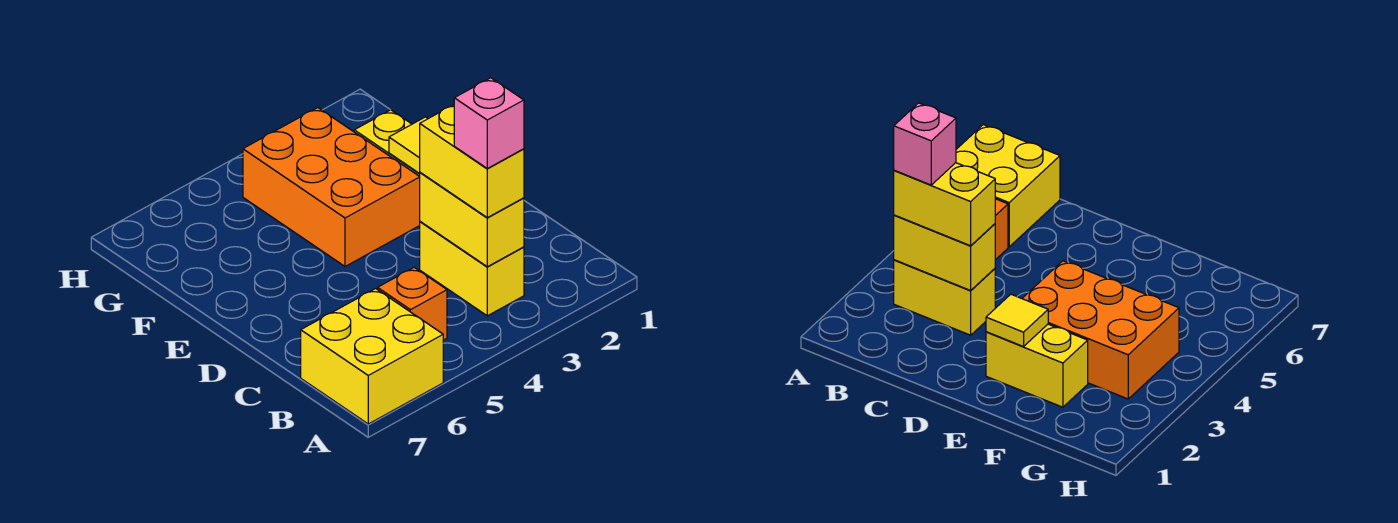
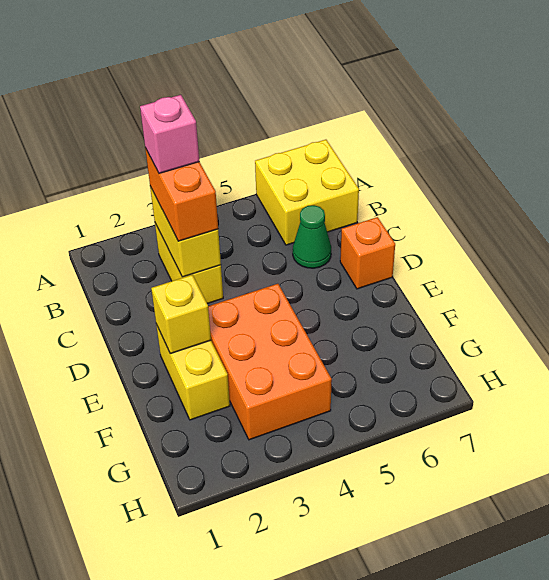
yellow brick B3:C3 level 3 -> orange brick B3:C3 level 3
orange brick B5 level 1 -> orange brick D7 level 1
none -> green cone C6 level 1
yellow tile E2 level 2 -> yellow brick E2 level 2

